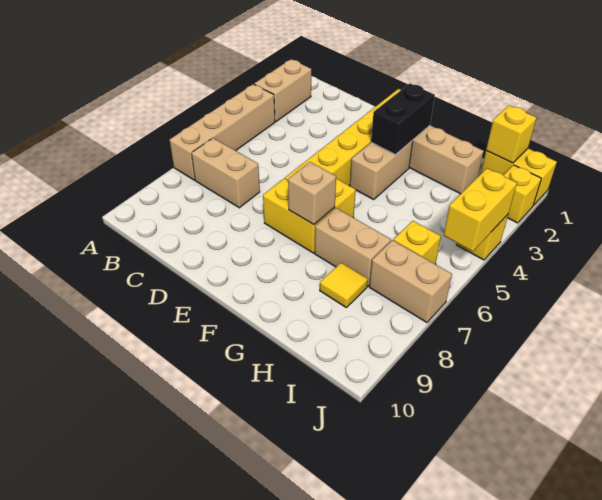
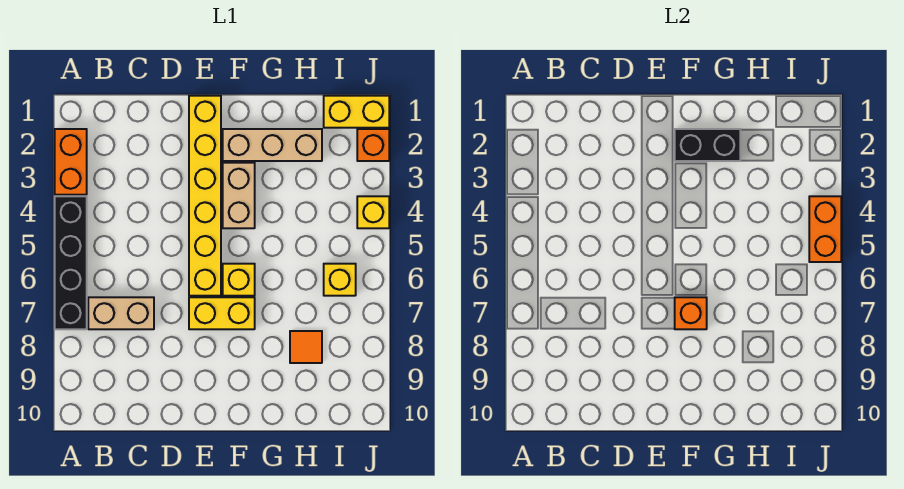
tan brick A2:A3 level 1 -> orange brick A2:A3 level 1
tan brick A4:A7 level 1 -> black brick A4:A7 level 1
black brick F2:F3 level 2 -> black brick F2:G2 level 2
tan brick F7 level 2 -> orange brick F7 level 2
tan brick G7:H7 level 1 -> none
yellow tile H8 level 1 -> orange tile H8 level 1
yellow brick I1 level 2 -> none
tan brick I7:J7 level 1 -> none
yellow brick J2 level 1 -> orange brick J2 level 1
yellow brick J4:J5 level 2 -> orange brick J4:J5 level 2

